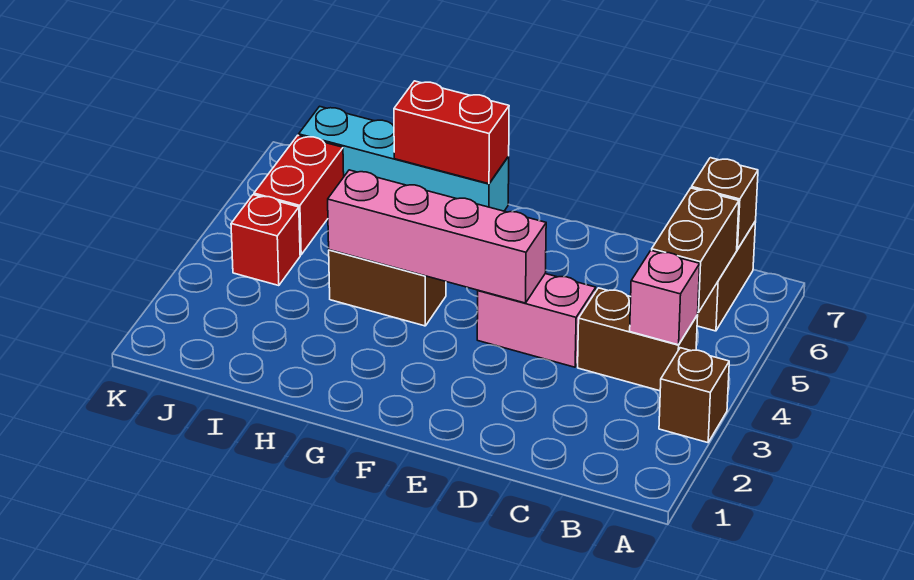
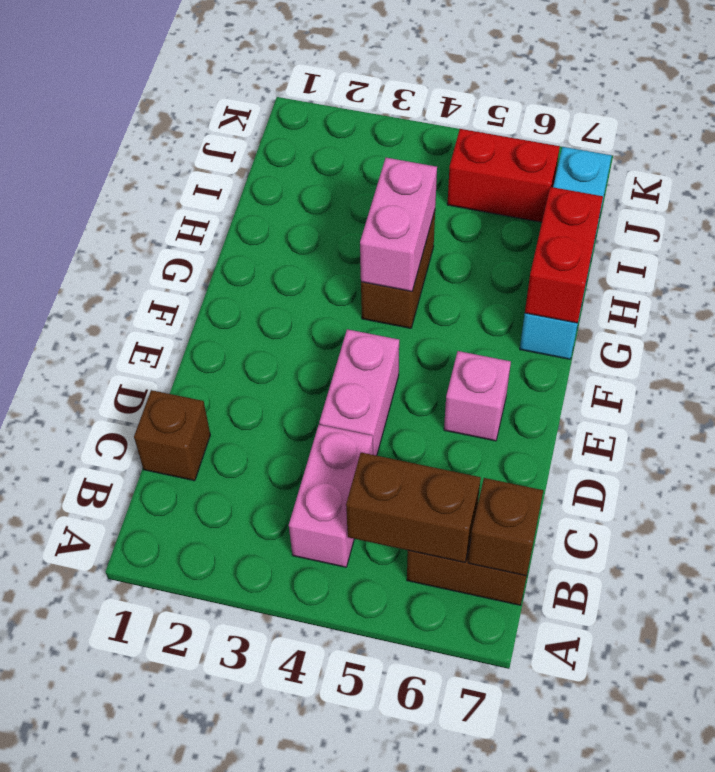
brown brick A3 level 1 -> brown brick C1 level 1
brown brick B4:C4 level 1 -> pink brick B4:C4 level 1
pink brick B4 level 2 -> pink brick E6 level 1
pink brick E4:H4 level 2 -> pink brick G4:H4 level 2
red brick J4 level 1 -> none

